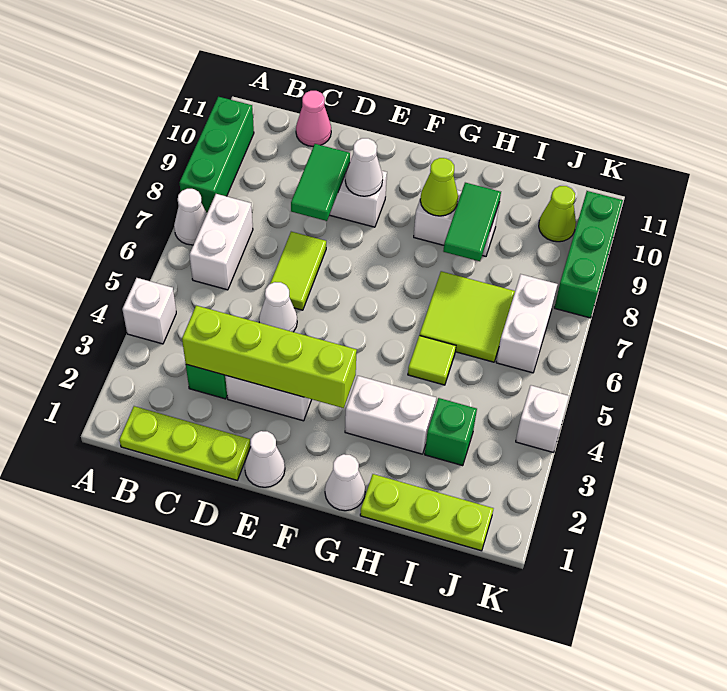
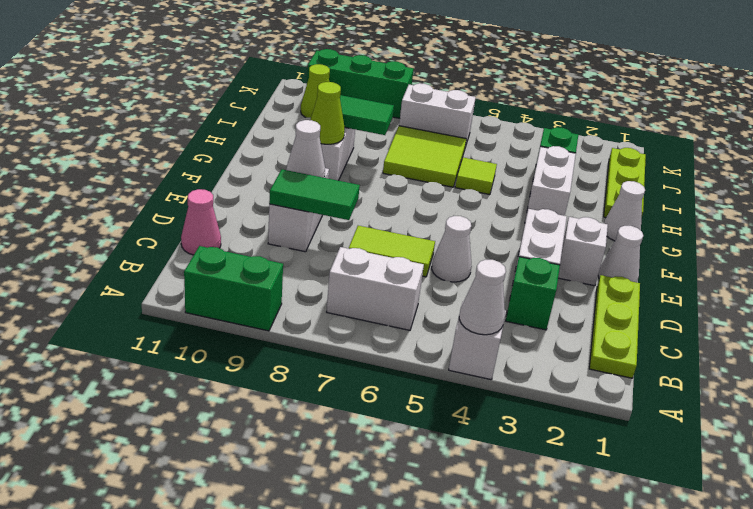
white cone A7 level 1 -> white cone A4 level 2
green brick A8:A10 level 1 -> green brick A9:A10 level 1
lime brick C3:F3 level 2 -> none
white brick K4 level 1 -> white brick E2 level 1

